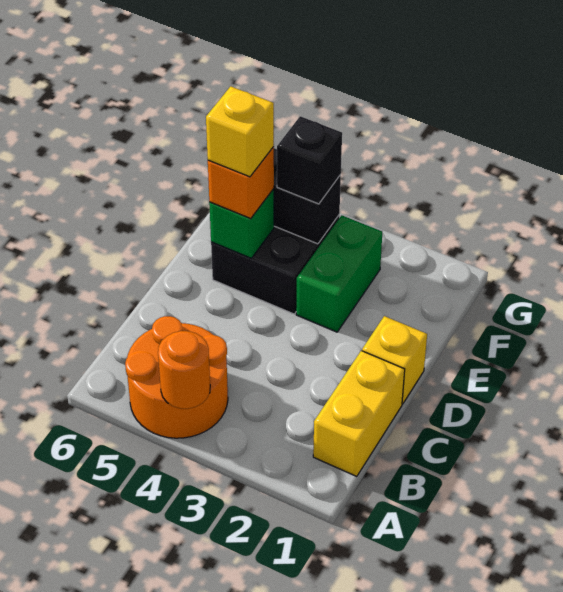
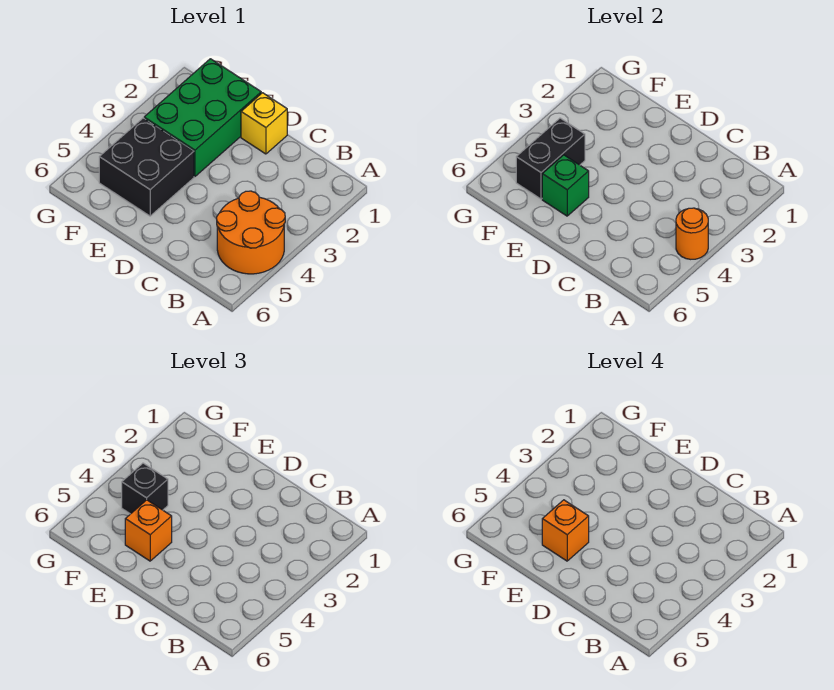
yellow brick B1:C1 level 1 -> none
green brick E3:F3 level 1 -> green brick E1:F3 level 1
yellow brick E5 level 4 -> orange brick E5 level 4

